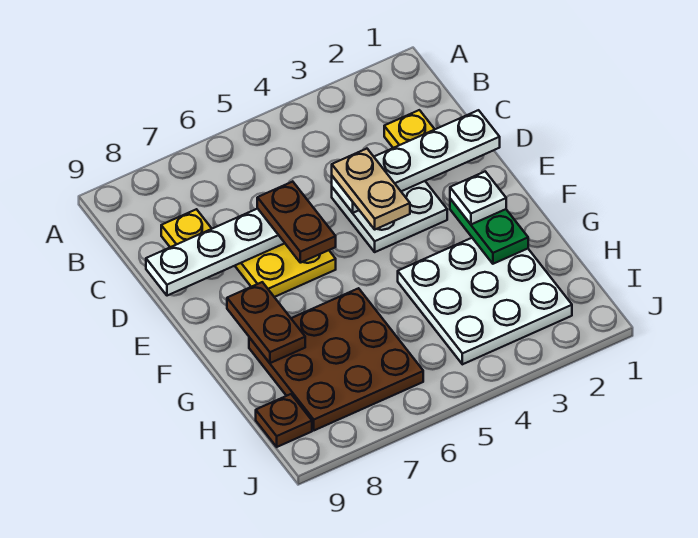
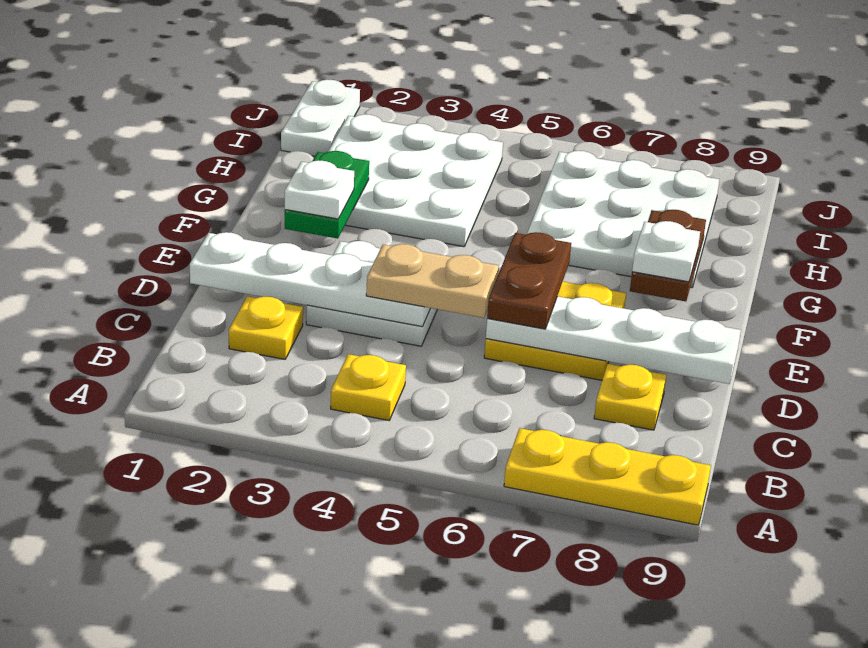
none -> yellow plate A7:A9 level 1
none -> yellow plate B4 level 1
tan plate D4:E4 level 3 -> tan plate D4:D5 level 3
none -> white plate F8 level 3
brown plate G6:I8 level 1 -> white plate G6:I8 level 1
none -> white plate I1:J1 level 1
brown plate I9 level 1 -> none

